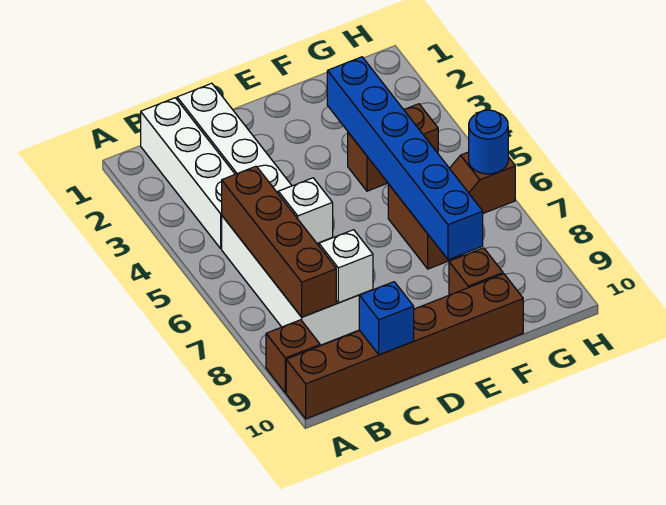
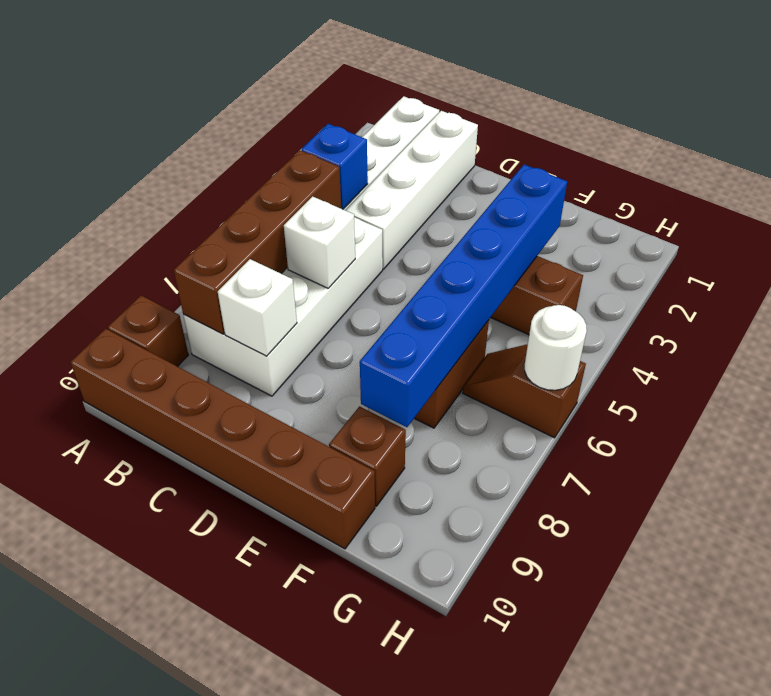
blue brick C10 level 2 -> blue brick B4 level 2
blue round brick H6 level 2 -> white round brick H6 level 2

